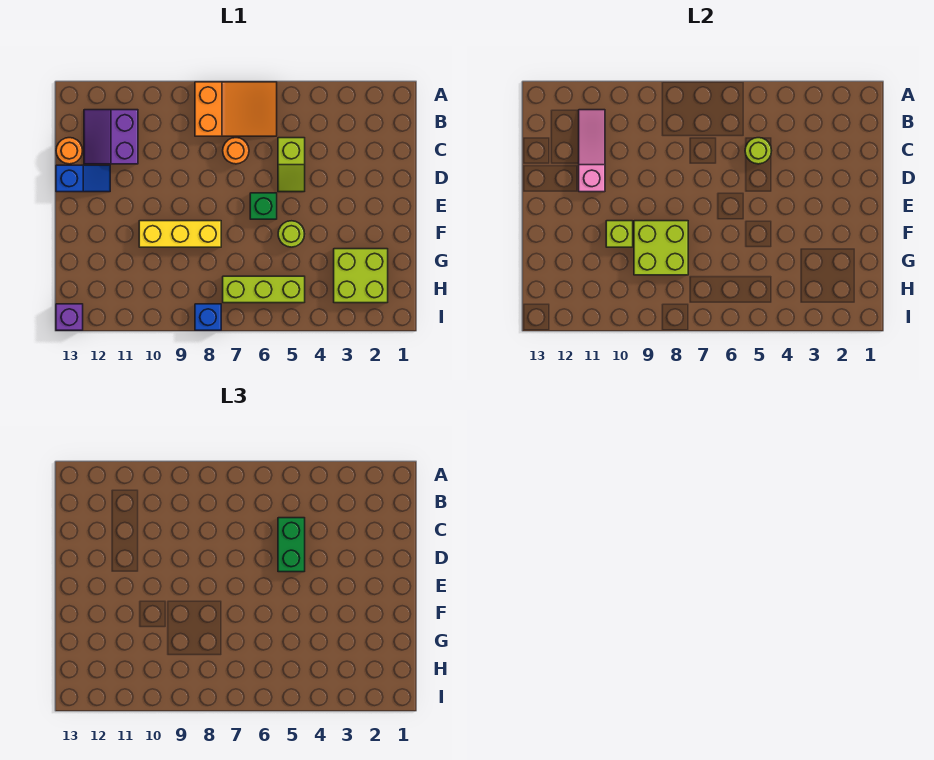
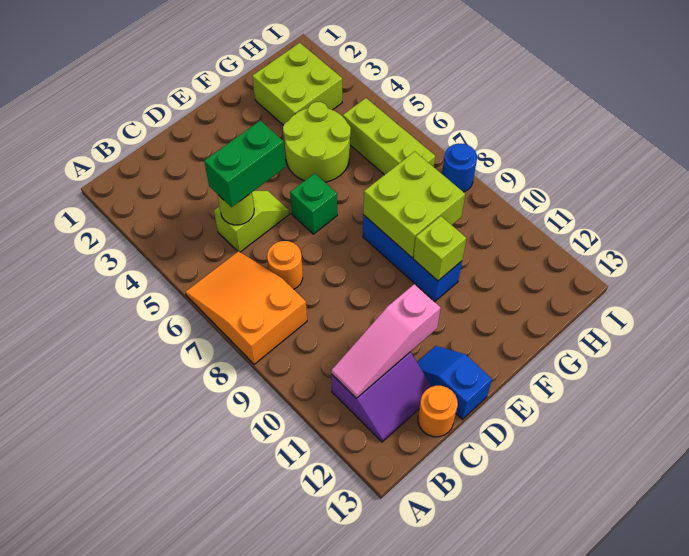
lime round brick F5 level 1 -> lime round brick F4:G5 level 1
yellow brick F8:F10 level 1 -> blue brick F8:F10 level 1
blue brick I8 level 1 -> blue round brick I8 level 1
purple brick I13 level 1 -> none

